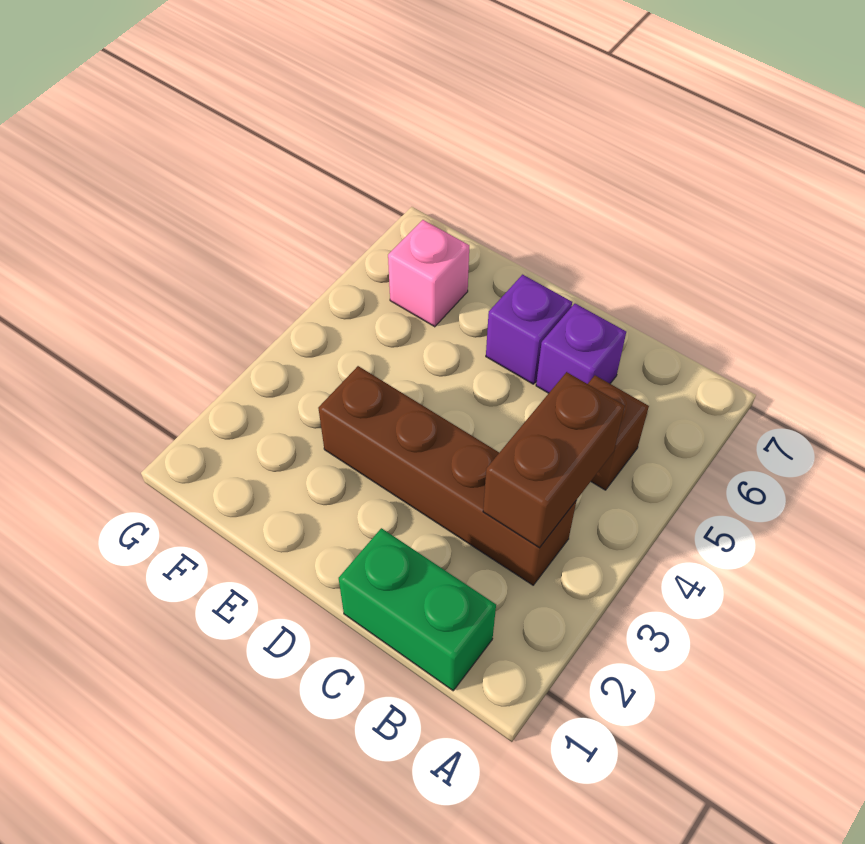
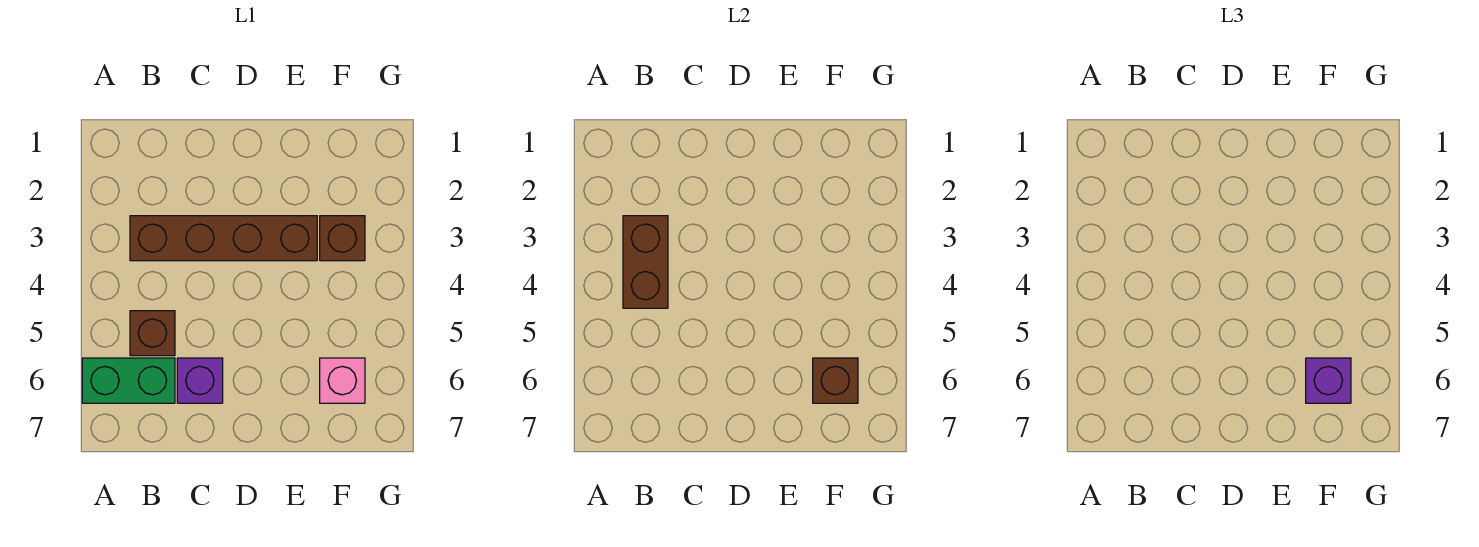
green brick B1:C1 level 1 -> green brick A6:B6 level 1
purple brick D6 level 1 -> purple brick F6 level 3
none -> brown brick F3 level 1
none -> brown brick F6 level 2

